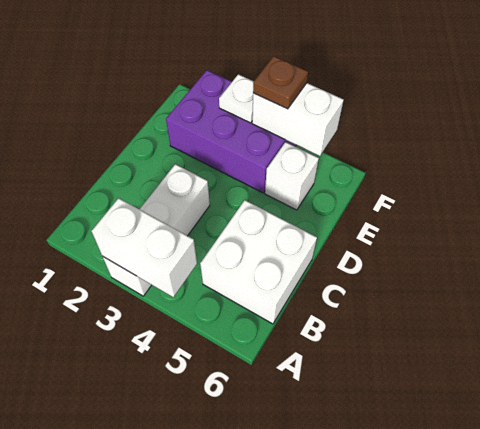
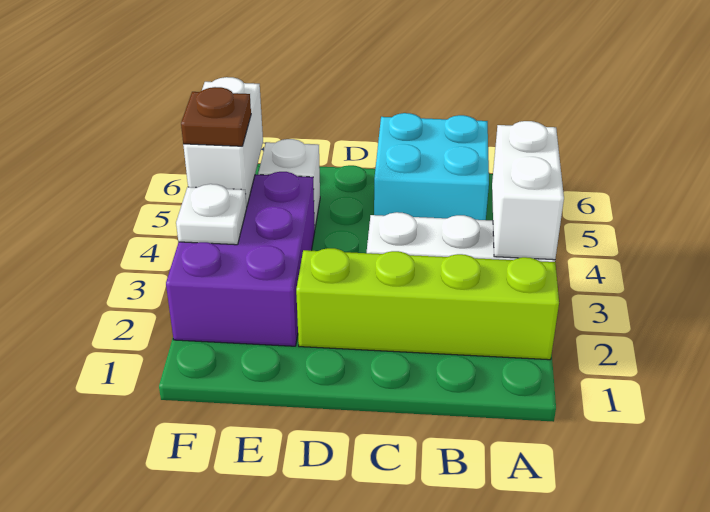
none -> lime brick A2:D2 level 1
white brick B5:C6 level 1 -> cyan brick B5:C6 level 1

